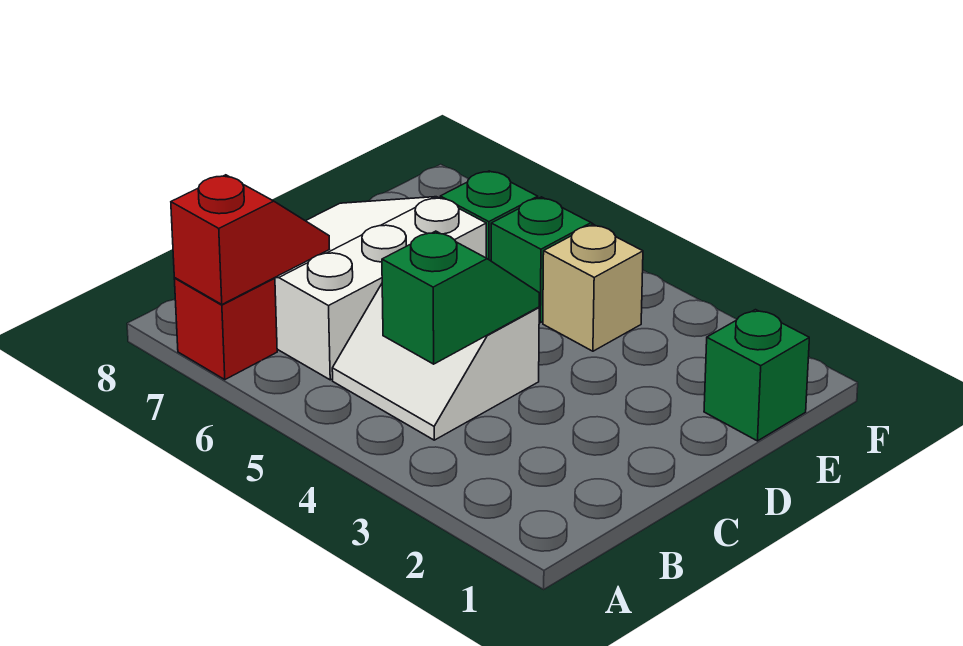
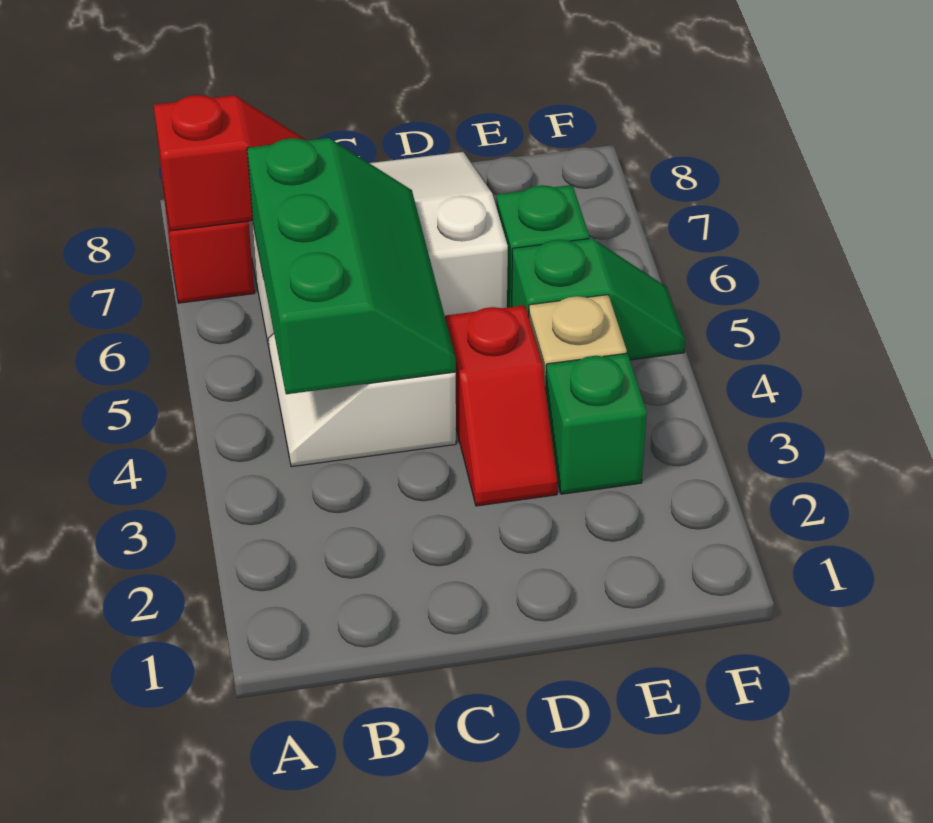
green slope B4:C4 level 2 top B -> green slope B4:C6 level 2 top B
none -> red slope D3:D4 level 1 top 4
green brick E1 level 1 -> green brick E3 level 1

